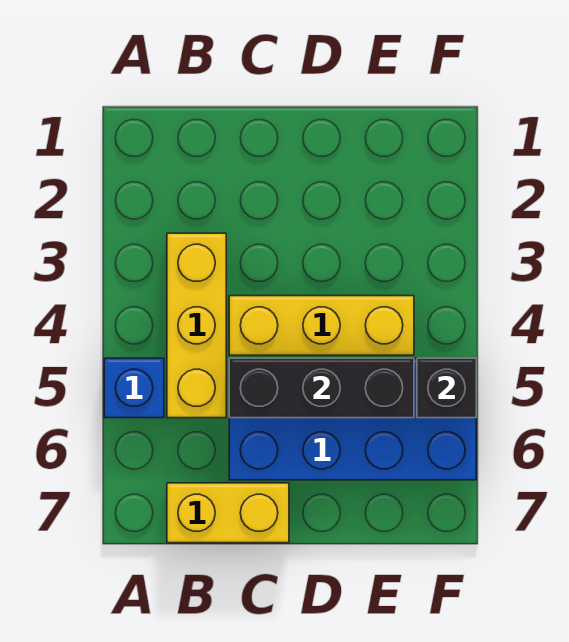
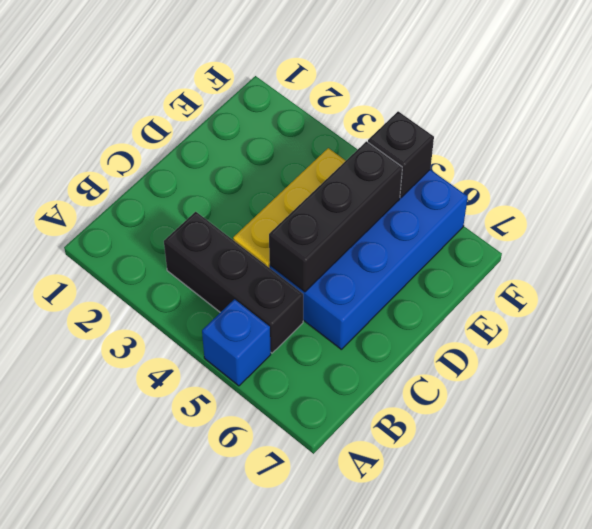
yellow brick B3:B5 level 1 -> black brick B3:B5 level 1
yellow brick B7:C7 level 1 -> none

